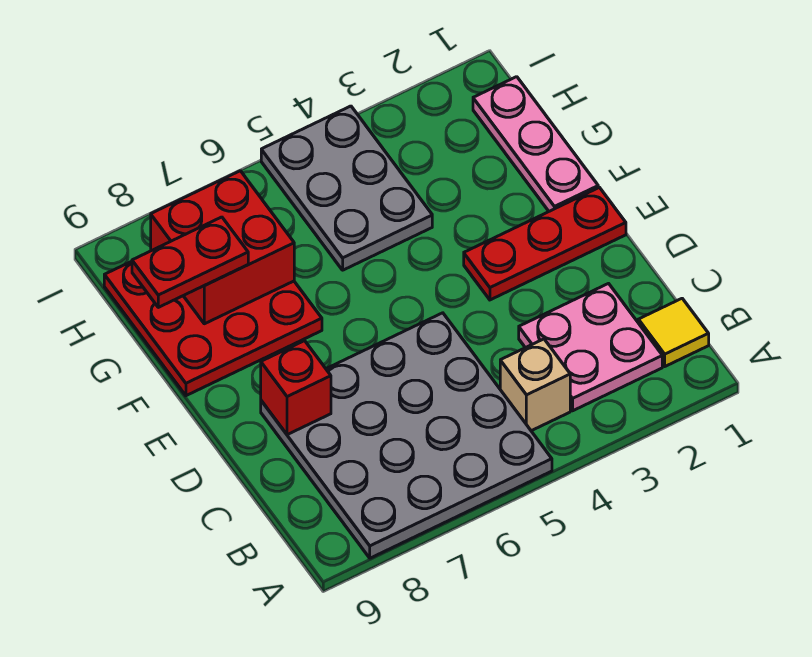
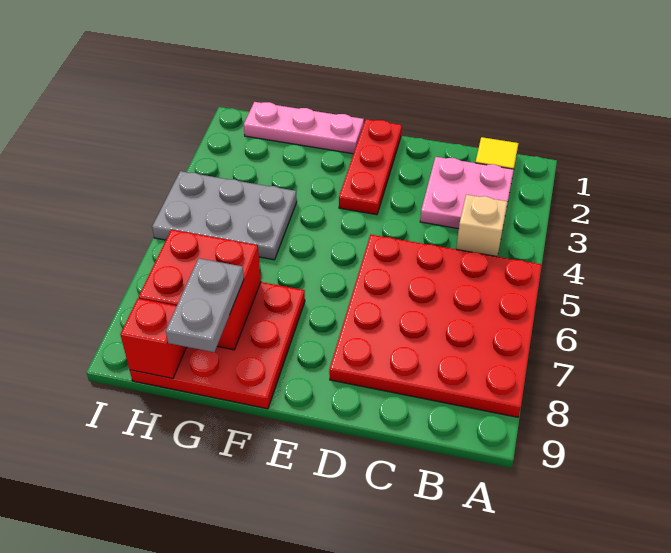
grey plate A5:D8 level 1 -> red plate A5:D8 level 1
red brick D8 level 2 -> red brick H9 level 2
red plate G8:G9 level 3 -> grey plate G8:G9 level 3

